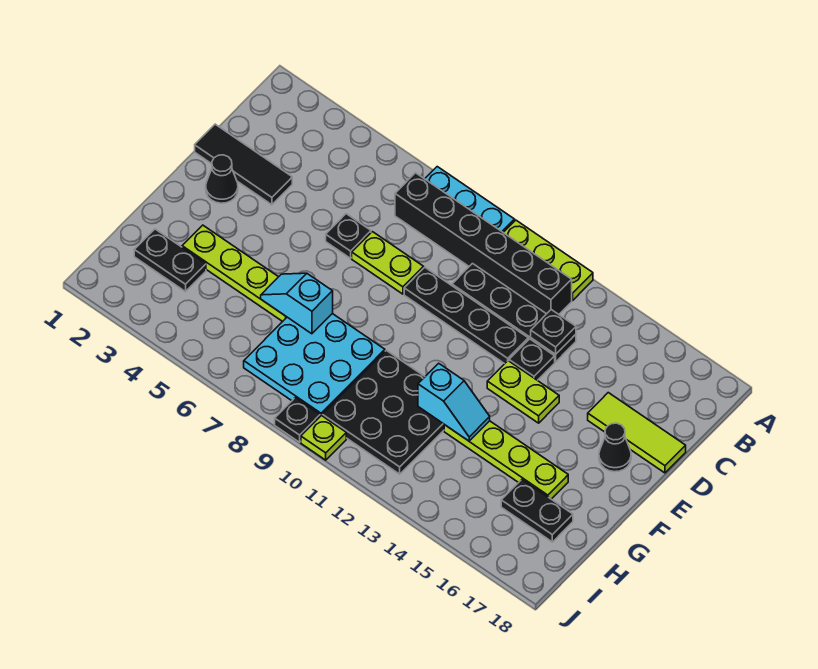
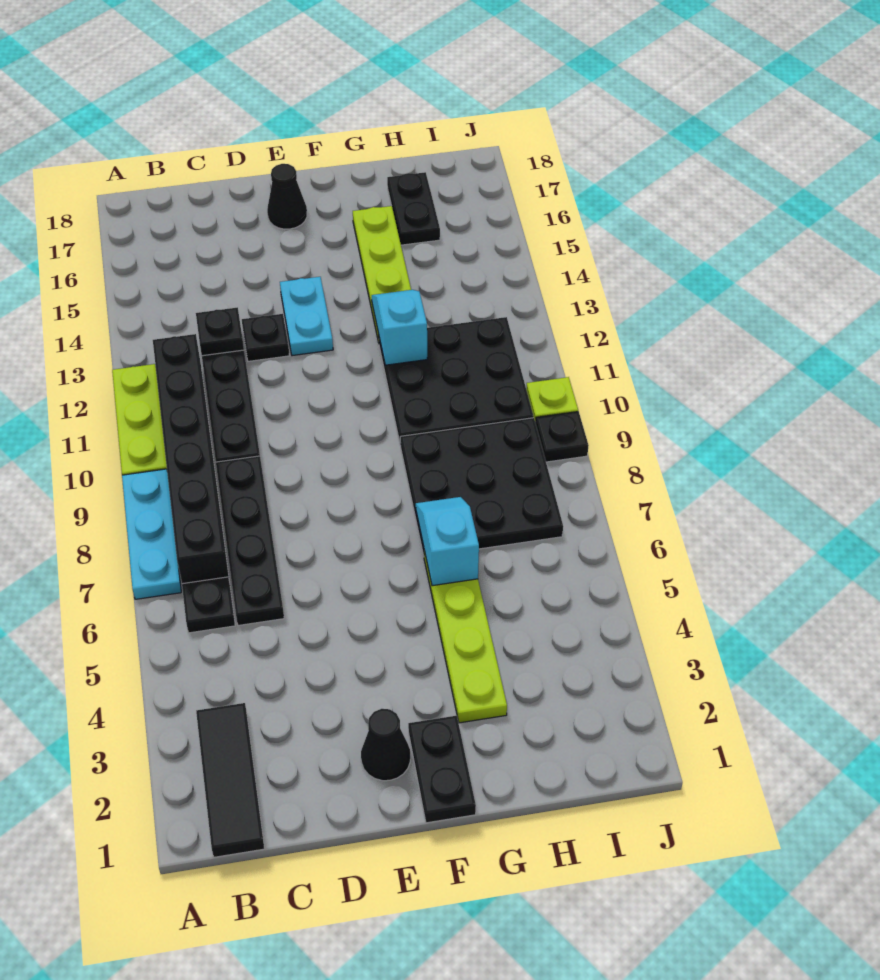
black tile D1:D3 level 1 -> black tile B1:B3 level 1
black plate D6 level 1 -> black plate B6 level 1
lime plate D7:D8 level 1 -> none
black plate D9:D12 level 1 -> black plate C6:C9 level 1
lime tile D16:D18 level 1 -> none
lime plate E13:E14 level 1 -> cyan plate E13:E14 level 1
cyan slope G6:G7 level 2 top 7 -> cyan slope G6:G7 level 2 top 6
cyan plate G7:I9 level 1 -> black plate G7:I9 level 1
black plate H2:H3 level 1 -> black plate F1:F2 level 1

